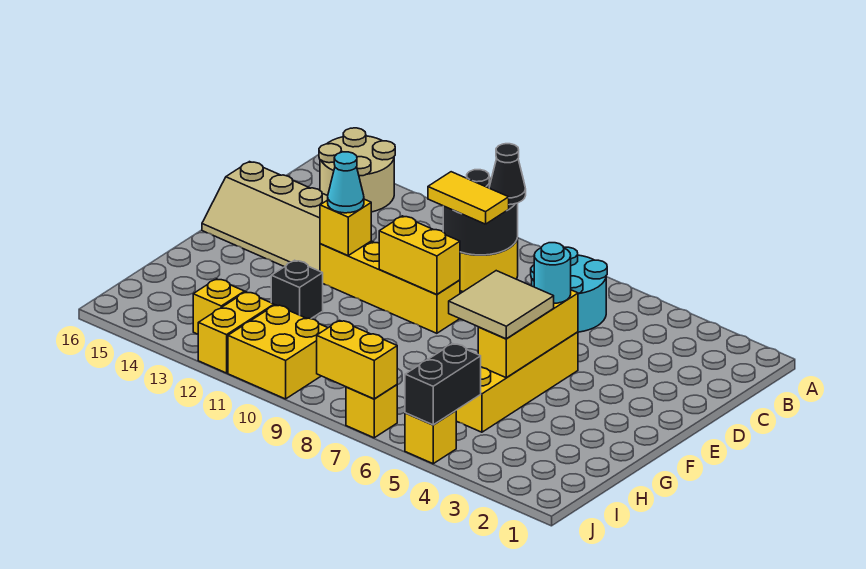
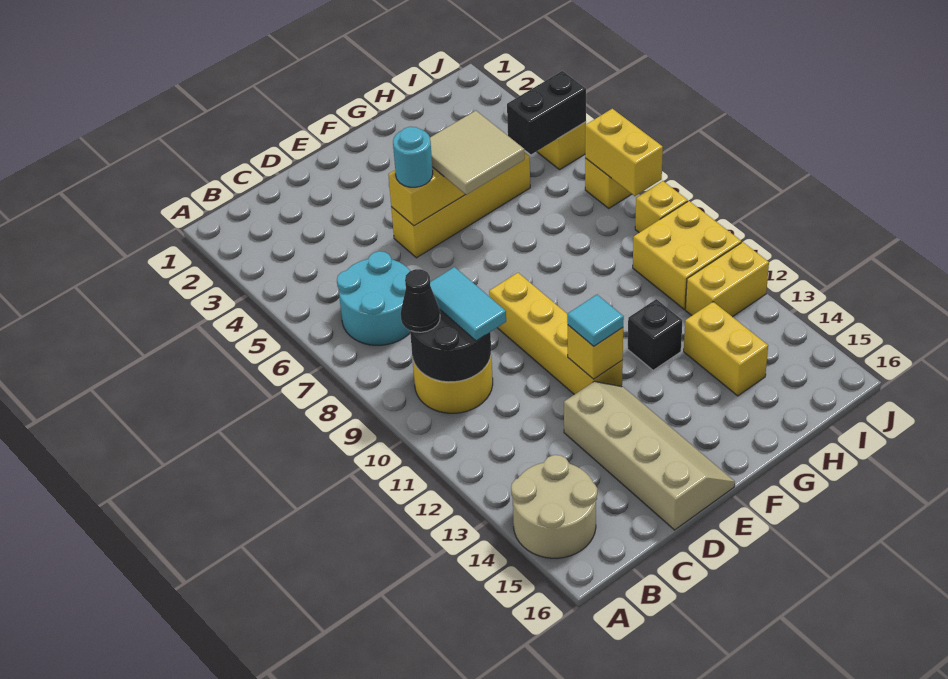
yellow tile C9:C10 level 3 -> cyan tile C9:C10 level 3
yellow brick E9:E10 level 2 -> yellow brick H13:H14 level 1
cyan cone E12 level 3 -> cyan tile E12 level 3
yellow brick I13 level 1 -> yellow brick J9 level 1

